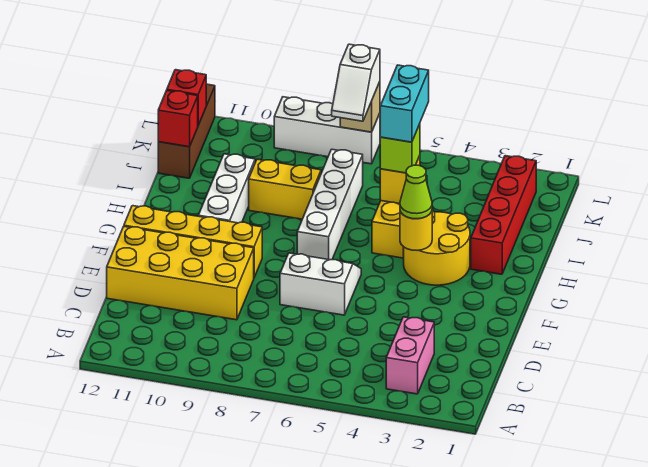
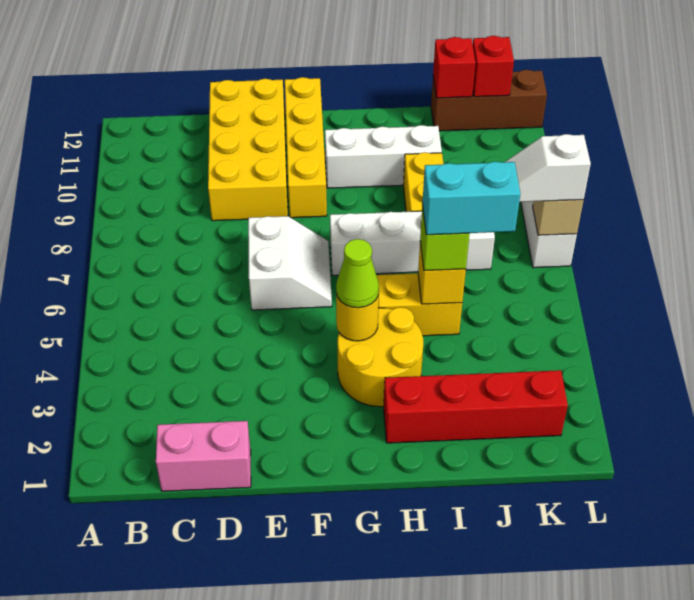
pink brick B3:C3 level 1 -> pink brick C1:D1 level 1

